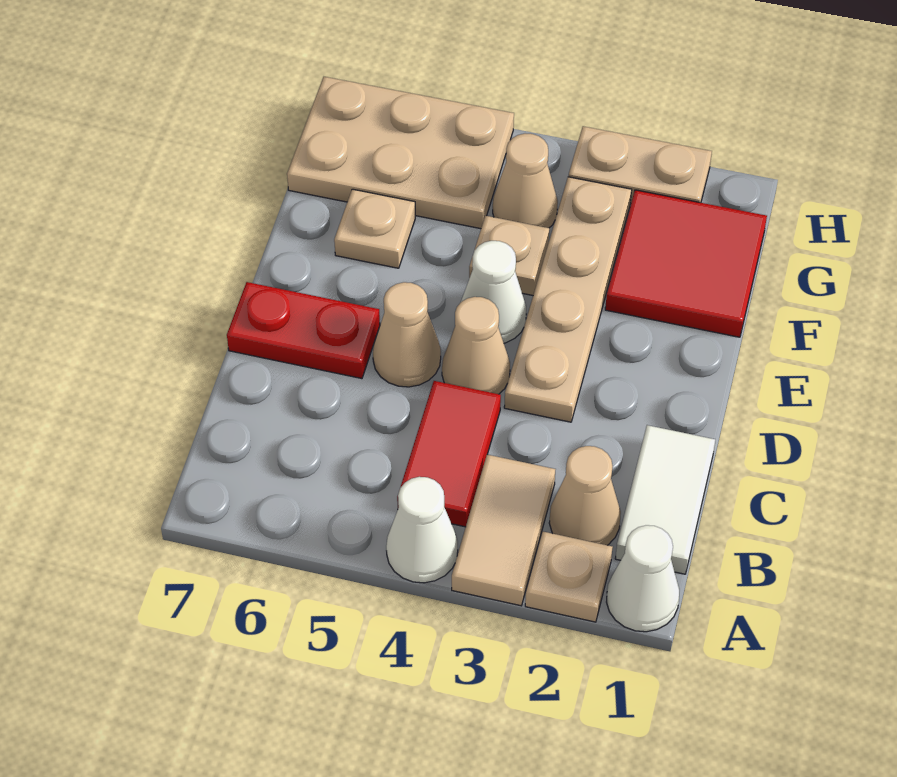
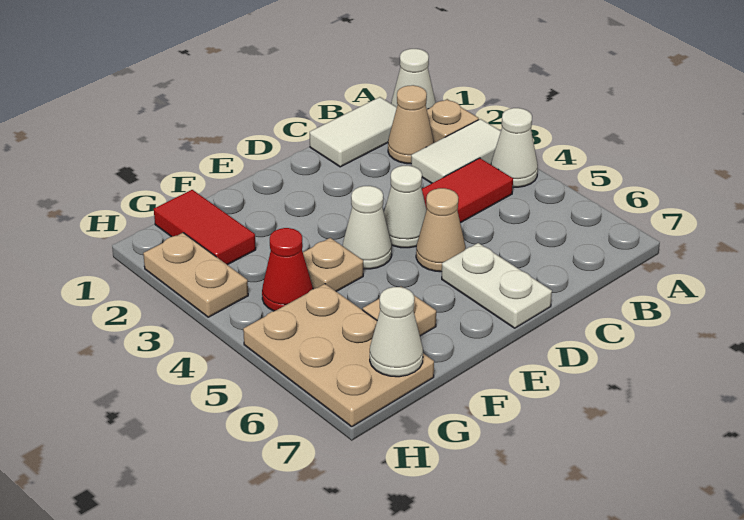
tan tile A3:B3 level 1 -> white tile A3:B3 level 1
tan plate D3:G3 level 1 -> none
tan cone D4 level 1 -> white cone D4 level 1
red plate D6:D7 level 1 -> white plate D6:D7 level 1
red tile F1:G2 level 1 -> red tile G1:G2 level 1
tan cone G4 level 1 -> red cone G4 level 1
none -> white cone G7 level 2

